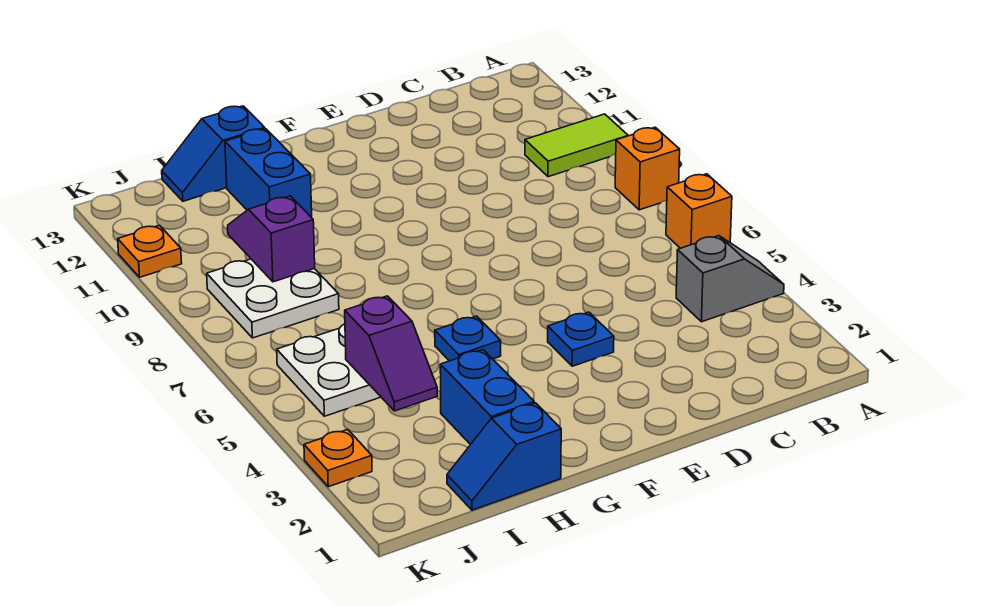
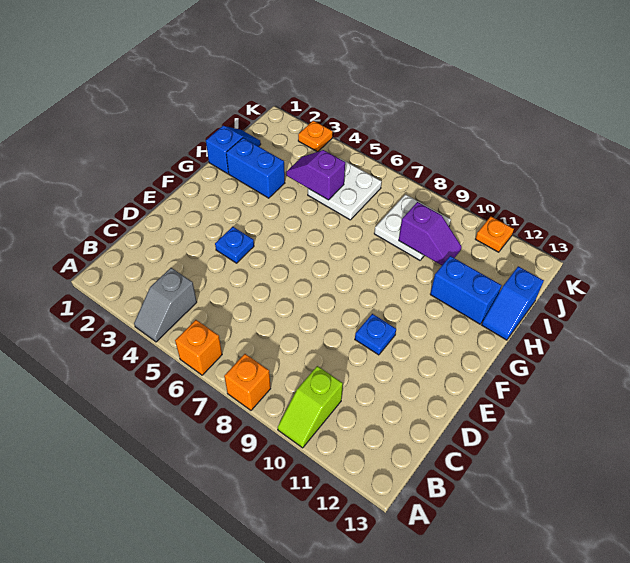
lime tile A10:B10 level 1 -> lime slope A10:B10 level 1 top B
blue plate G5 level 1 -> blue plate E10 level 1
blue slope H13:I13 level 1 top H -> blue slope H13:I13 level 1 top I

